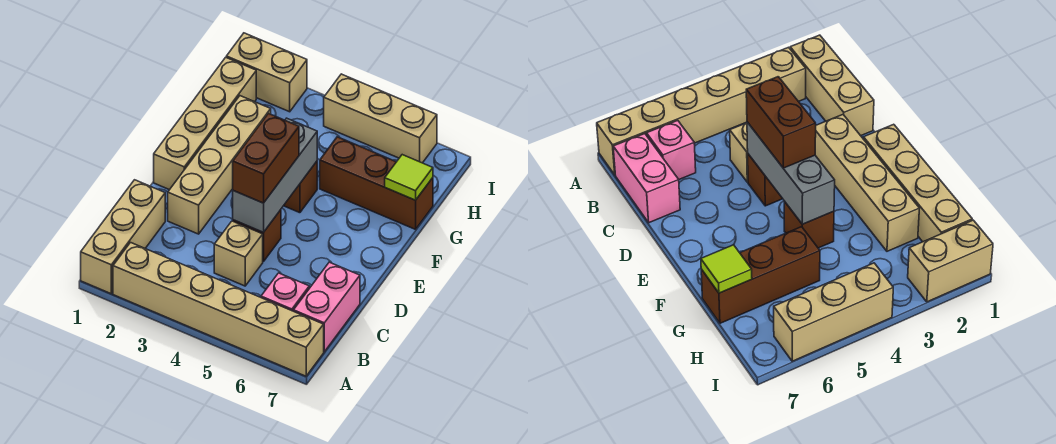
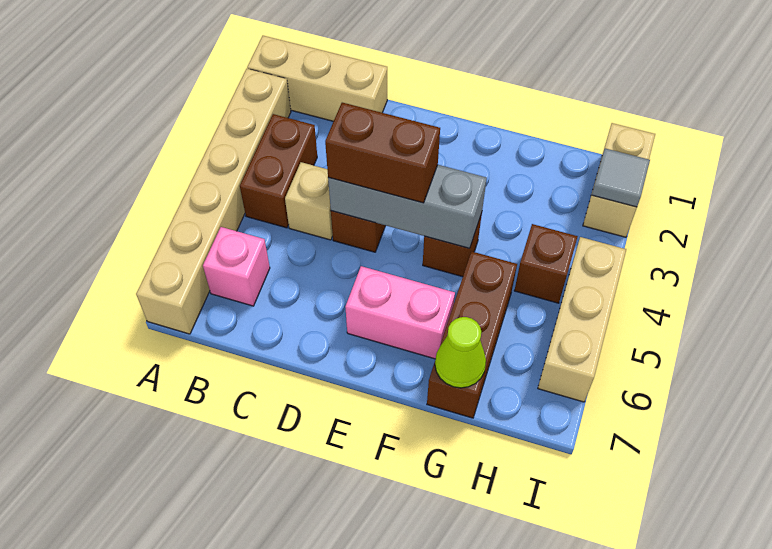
none -> brown brick B3:B4 level 1
pink brick B7:C7 level 1 -> pink brick E6:F6 level 1
tan brick D2:G2 level 1 -> none
tan brick E1:H1 level 1 -> none
lime tile G7 level 2 -> lime cone G7 level 2
none -> brown brick H4 level 1
none -> grey tile I2 level 2

